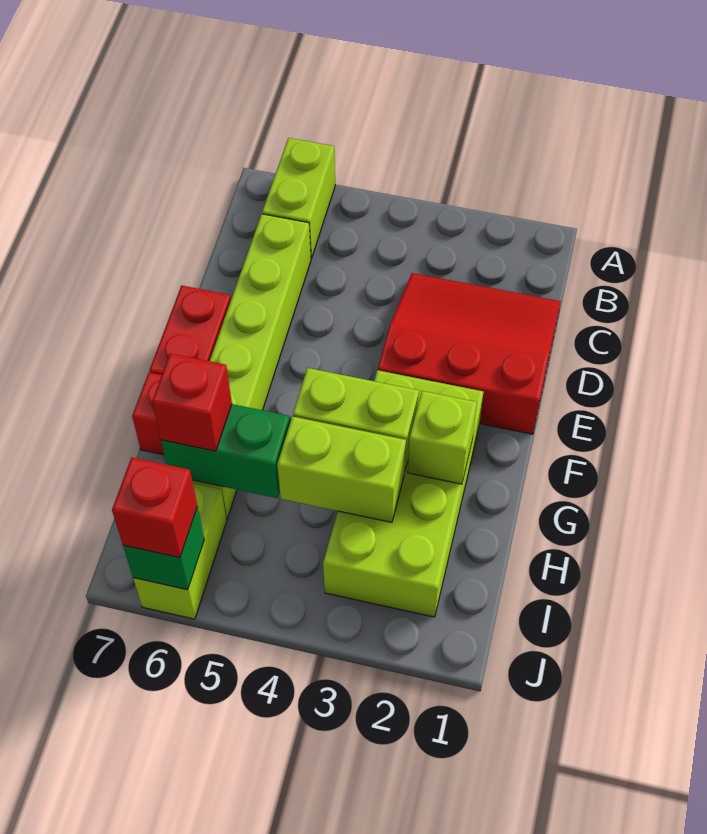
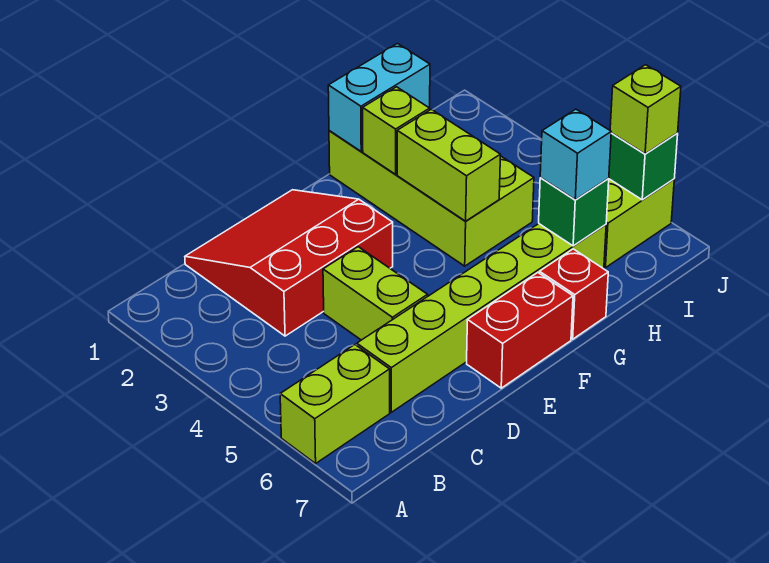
red slope C1:E3 level 1 top E -> red slope C1:E3 level 1 top 3
lime brick F2:I3 level 1 -> lime brick G1:H4 level 1
none -> cyan brick G1:H1 level 2
lime brick H3:H4 level 2 -> lime brick D4:D5 level 1
green brick H5:H6 level 2 -> green brick H6 level 2
red brick H6 level 3 -> cyan brick H6 level 3
red brick J6 level 3 -> lime brick J6 level 3

